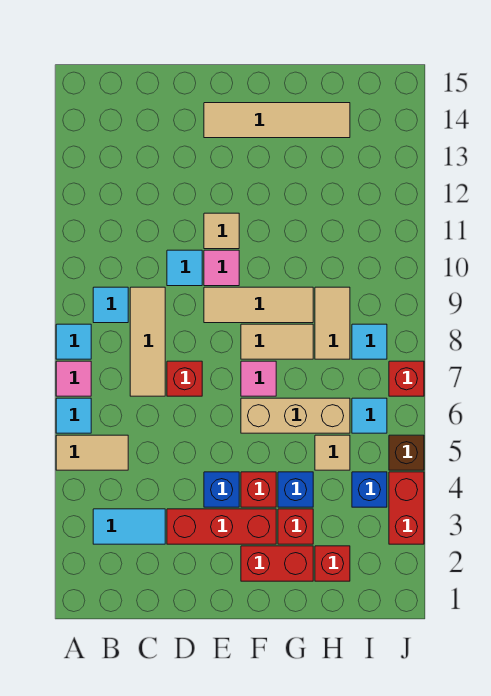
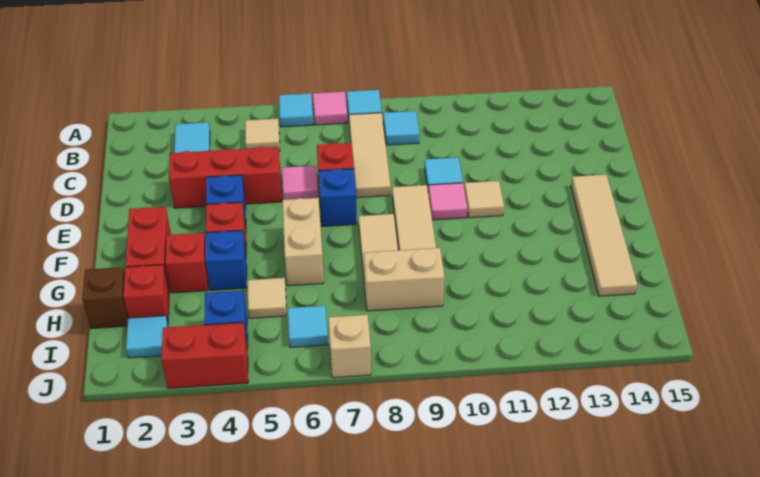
tan tile A5:B5 level 1 -> tan tile B5 level 1
tan tile C7:C9 level 1 -> tan tile B8:D8 level 1
red brick D3:F3 level 1 -> red brick D3:D5 level 1
none -> blue brick E7 level 1
tan brick F6:H6 level 1 -> tan brick F6:G6 level 1
pink tile F7 level 1 -> pink tile D6 level 1
tan tile H8:H9 level 1 -> tan brick H8:H9 level 1
cyan tile I8 level 1 -> cyan tile I2 level 1
brown brick J5 level 1 -> brown brick H1 level 1
red brick J7 level 1 -> tan brick J7 level 1

